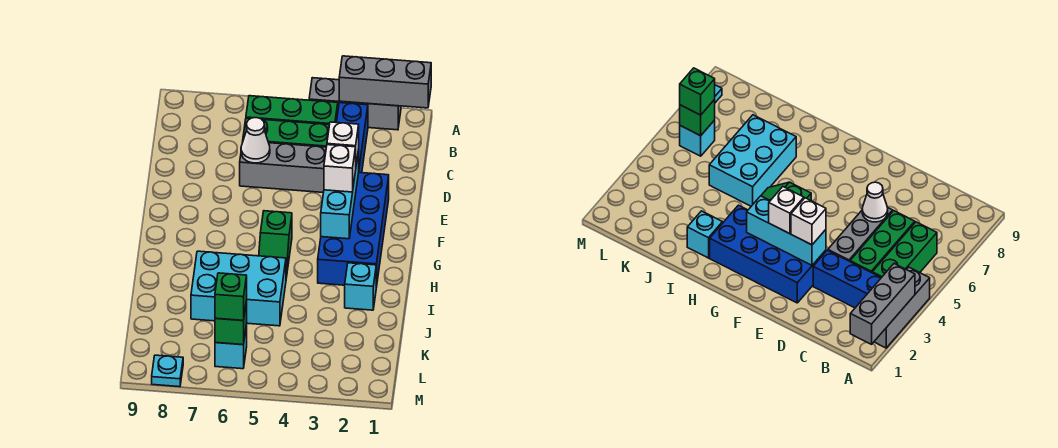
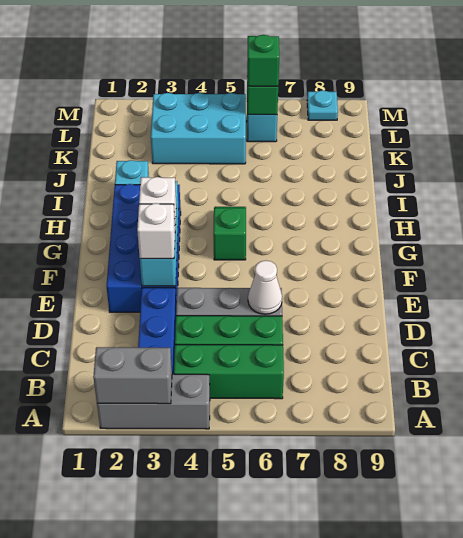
grey brick A1:A3 level 2 -> grey brick A2:A3 level 2
cyan brick I5:J7 level 1 -> cyan brick K3:L5 level 1

